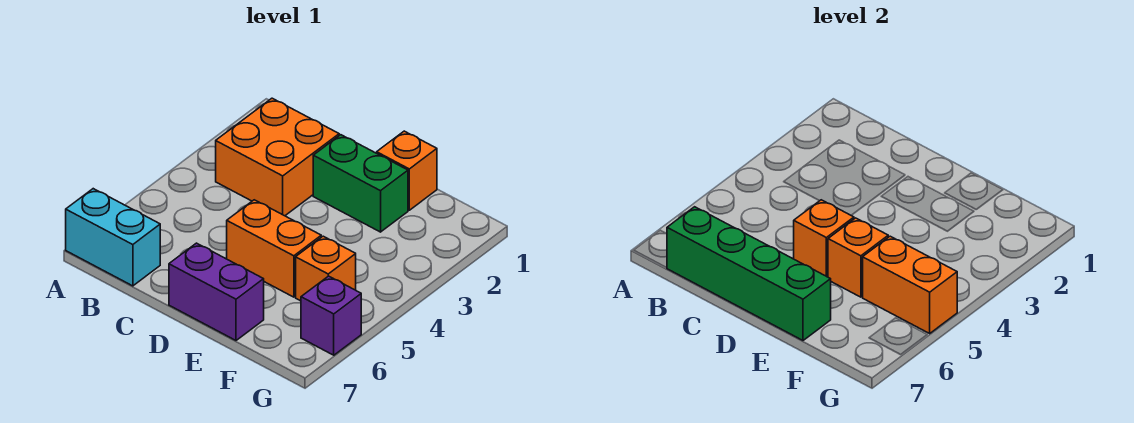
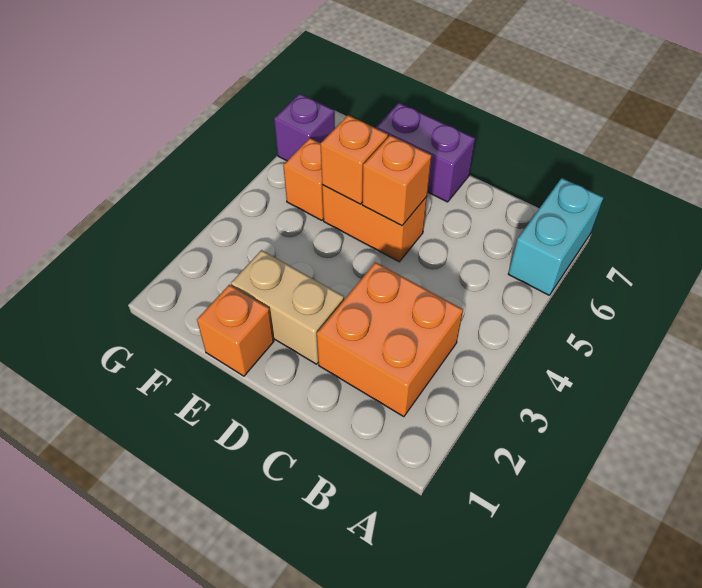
cyan brick A7:B7 level 1 -> cyan brick A6:A7 level 1
green brick B7:E7 level 2 -> none
green brick D2:E2 level 1 -> tan brick D2:E2 level 1
orange brick F5:G5 level 2 -> none

